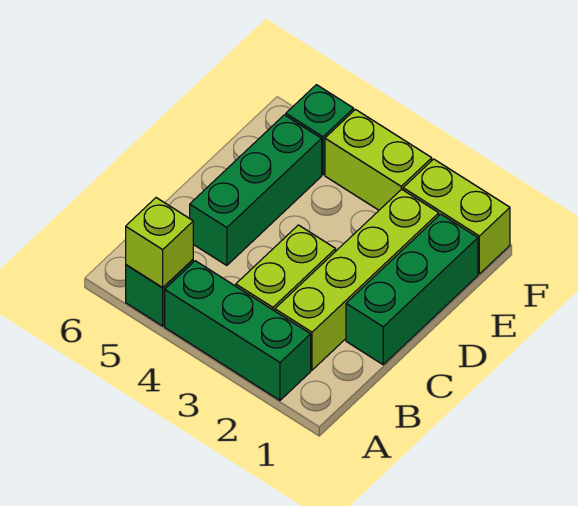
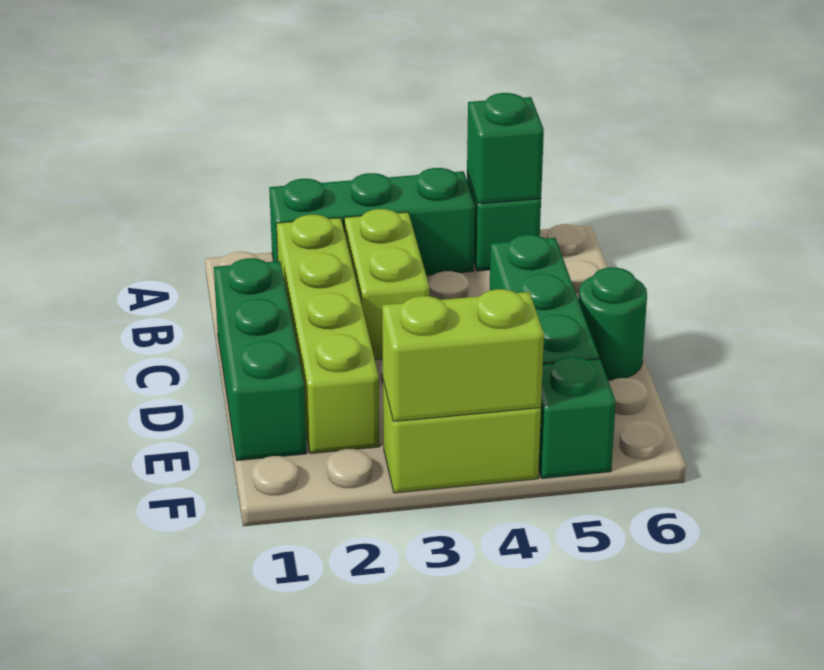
lime brick A5 level 2 -> green brick A5 level 2
none -> green round brick D6 level 1
lime brick F1:F2 level 1 -> lime brick F3:F4 level 2

